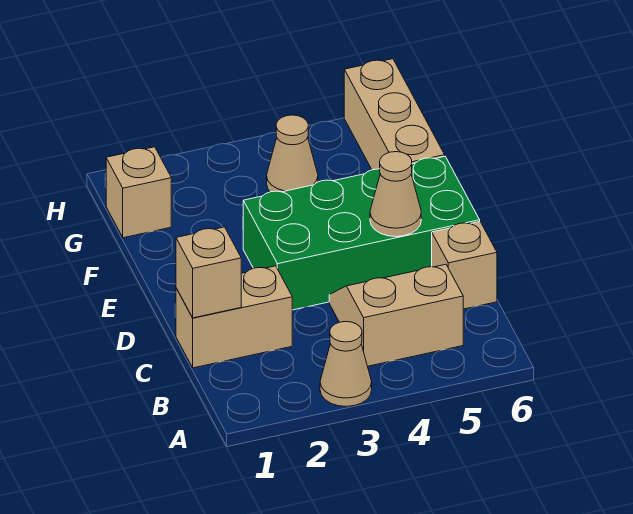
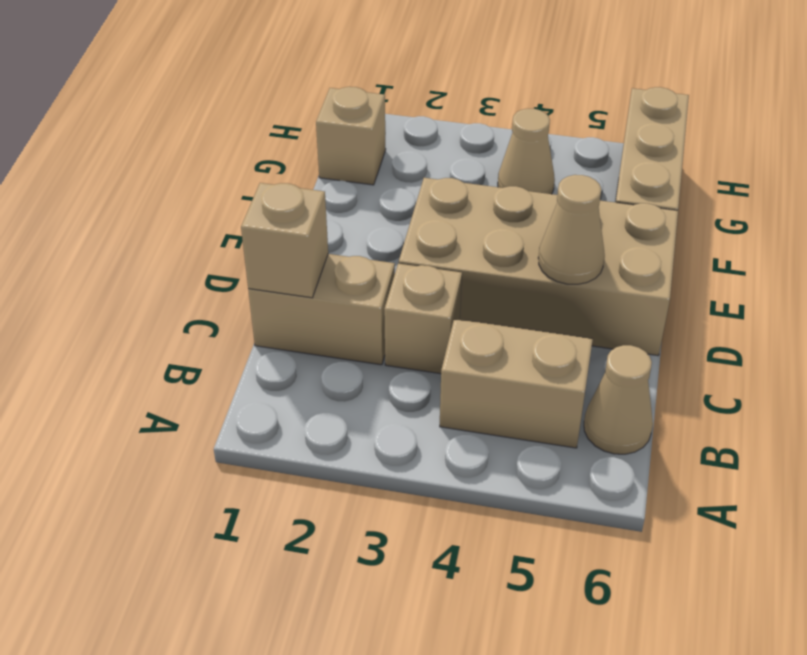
tan cone A3 level 1 -> tan cone B6 level 1
tan brick C6 level 1 -> tan brick C3 level 1
green brick D3:E6 level 1 -> tan brick D3:E6 level 1

